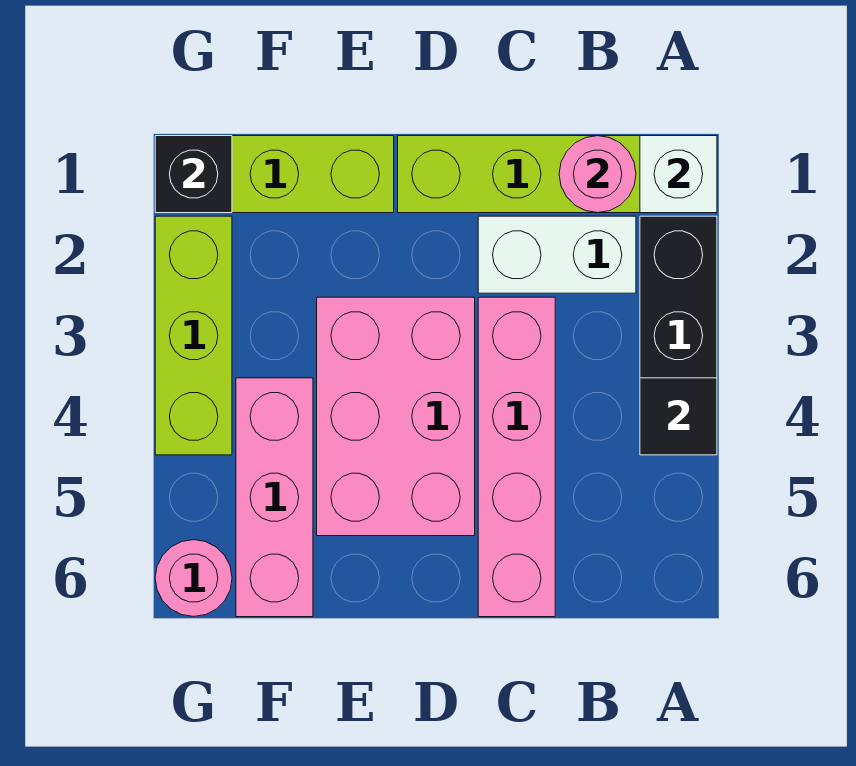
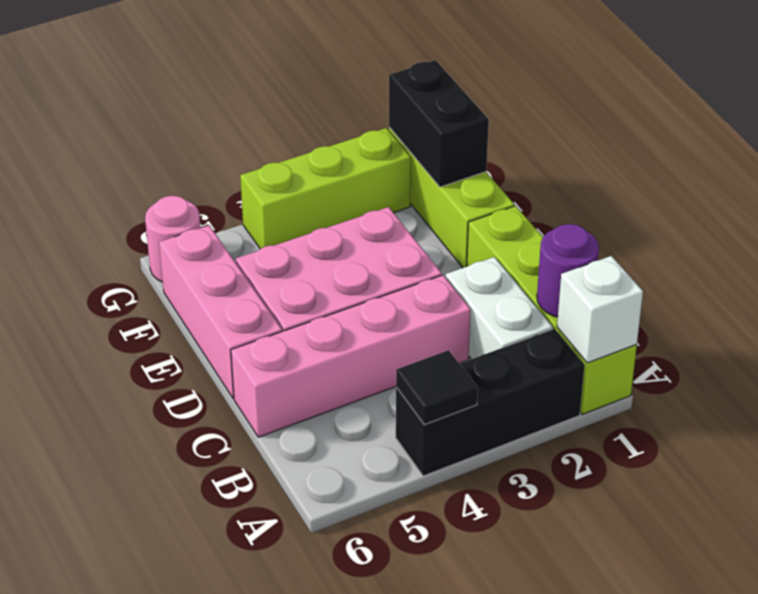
pink round brick B1 level 2 -> purple round brick B1 level 2
pink brick F4:F6 level 1 -> pink brick D6:F6 level 1
black brick G1 level 2 -> black brick F1:G1 level 2

